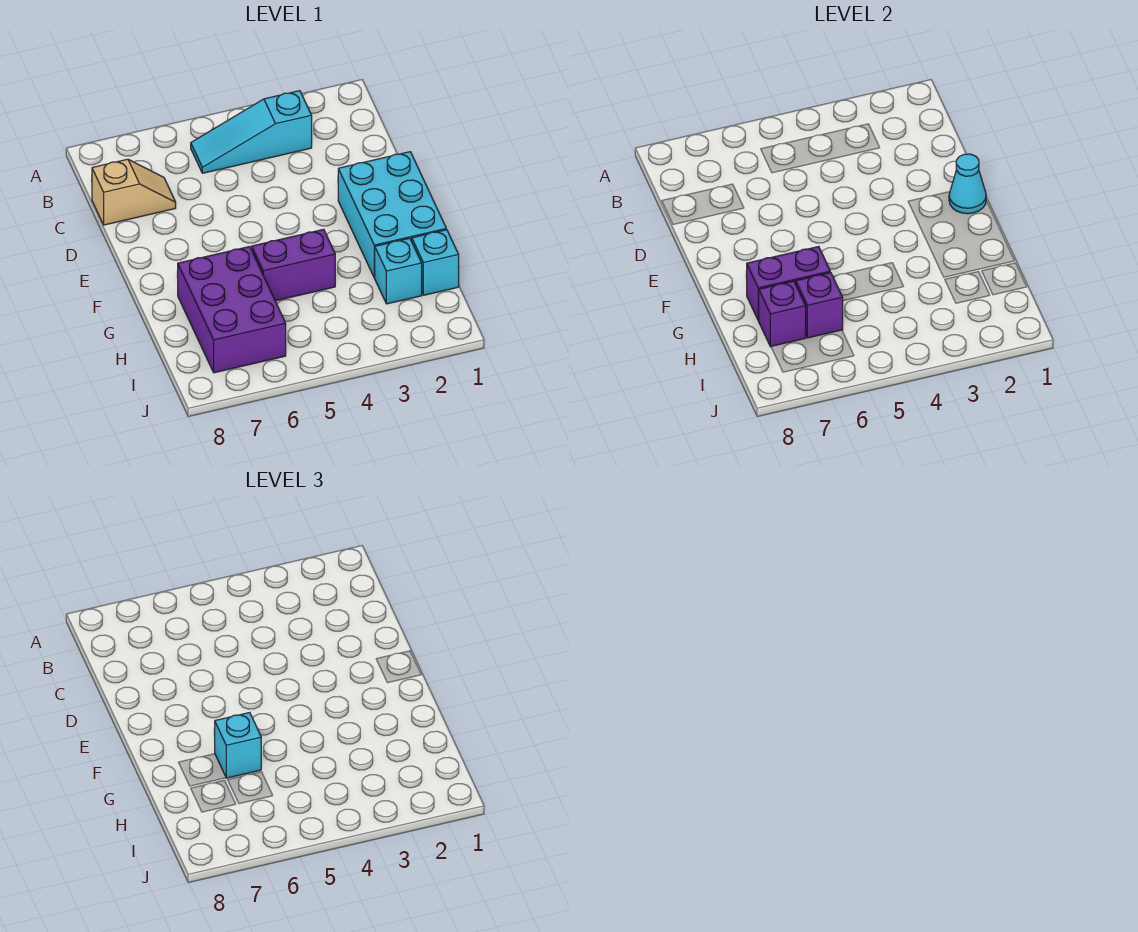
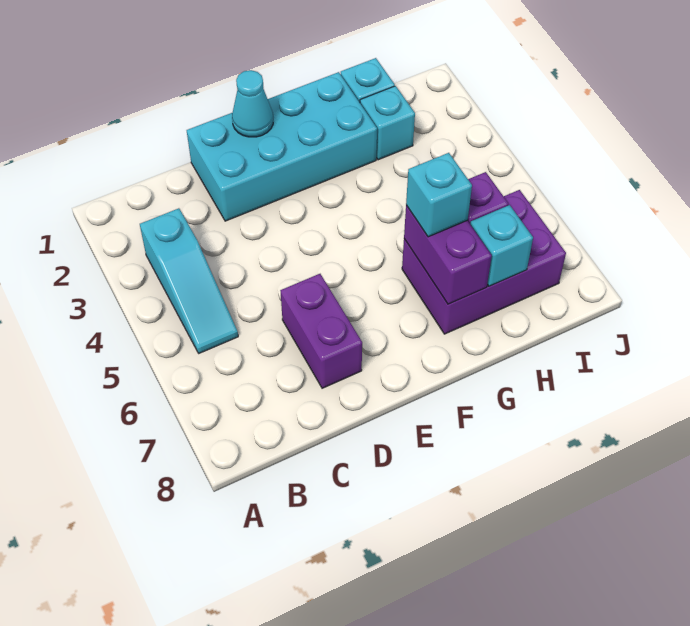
tan slope C7:C8 level 1 top 8 -> none
cyan brick E1:G2 level 1 -> cyan brick D1:G2 level 1
purple brick G4:G5 level 1 -> purple brick D6:D7 level 1
purple brick H7 level 2 -> cyan brick H7 level 2

